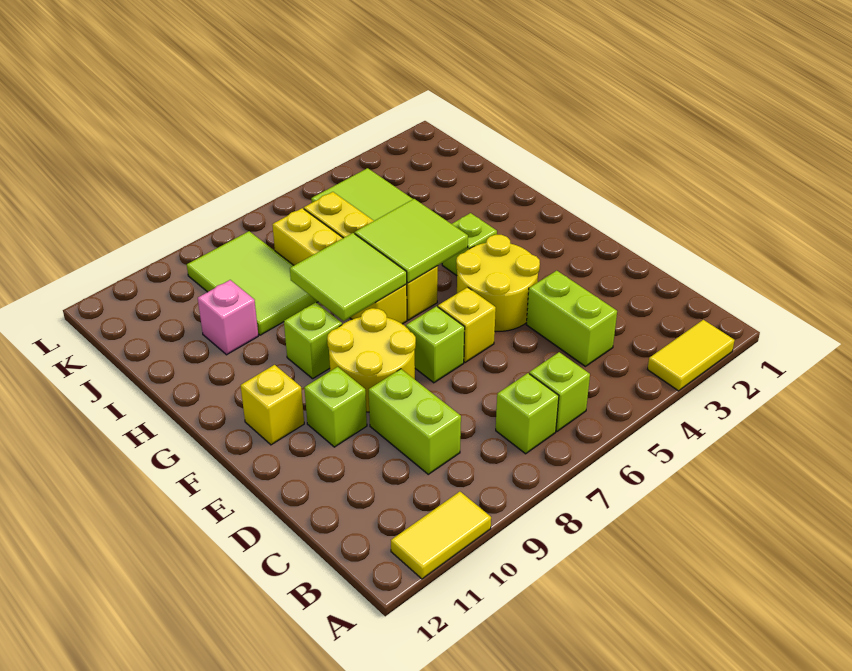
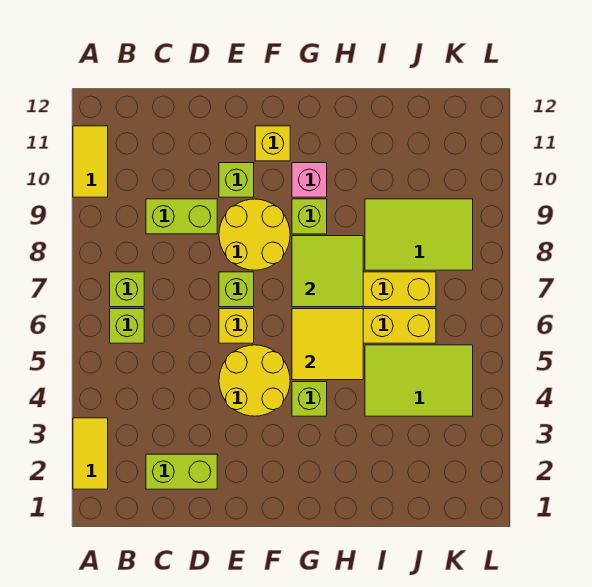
lime brick C4:D4 level 1 -> lime brick C2:D2 level 1
lime tile G5:H6 level 2 -> yellow tile G5:H6 level 2
pink brick I10 level 1 -> pink brick G10 level 1

